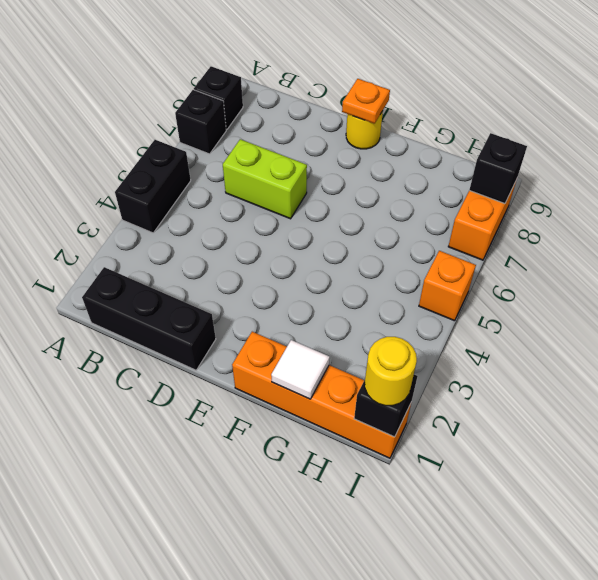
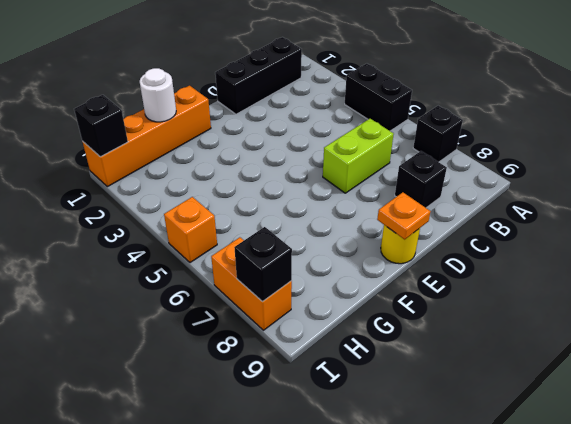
black brick A8 level 1 -> black brick C8 level 1
white tile G1 level 2 -> white round brick G1 level 2
yellow round brick I1 level 3 -> none

